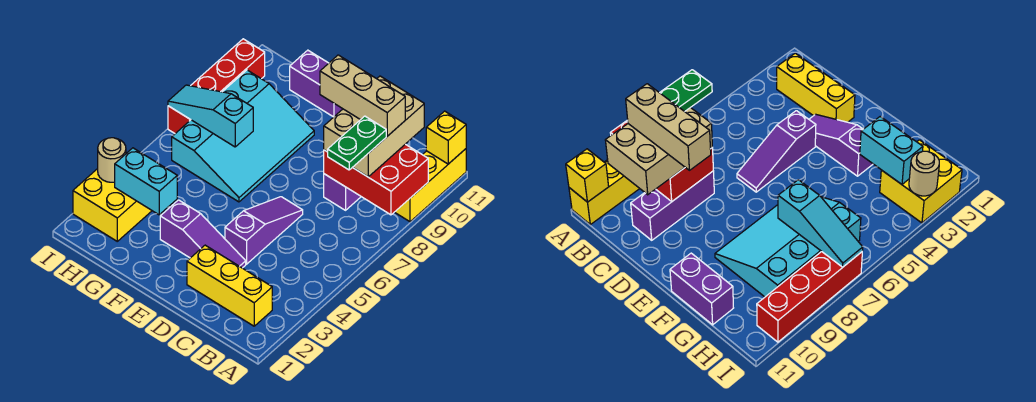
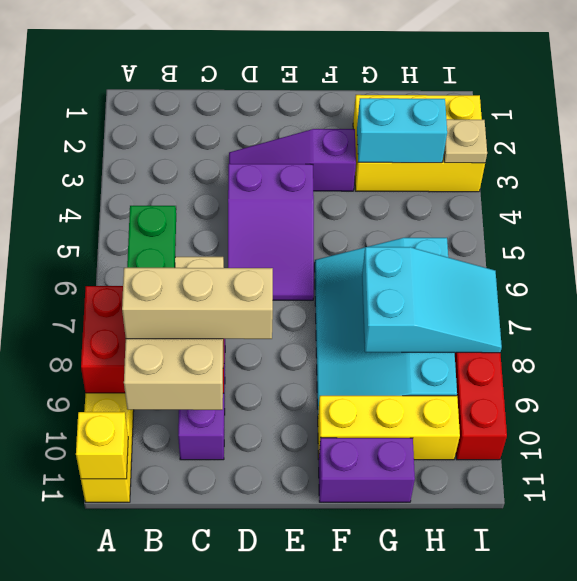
yellow brick B2:D2 level 1 -> yellow brick F10:H10 level 1
purple slope D4:D6 level 1 top 4 -> purple slope D4:E6 level 1 top 4
cyan slope G7:I7 level 2 top G -> cyan slope G7:I8 level 2 top G
yellow brick H2:I3 level 1 -> yellow brick G2:I3 level 1
tan round brick I3 level 2 -> tan plate I3 level 2

